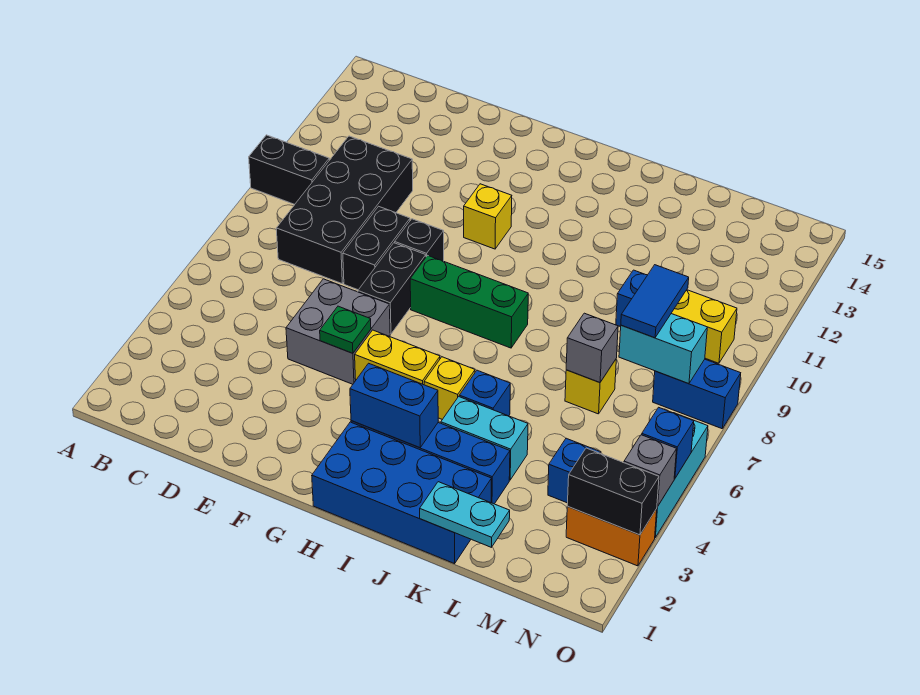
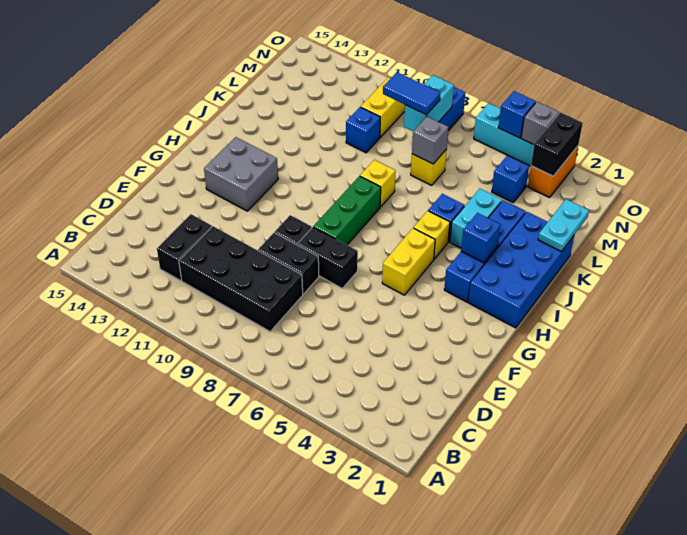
black brick A10:B10 level 1 -> black brick C12:D12 level 1
grey brick E5:F6 level 1 -> grey brick G12:H13 level 1
green plate F5 level 2 -> none
yellow brick G11 level 1 -> yellow brick J8 level 1
blue brick H3:I3 level 2 -> blue brick I3 level 2

